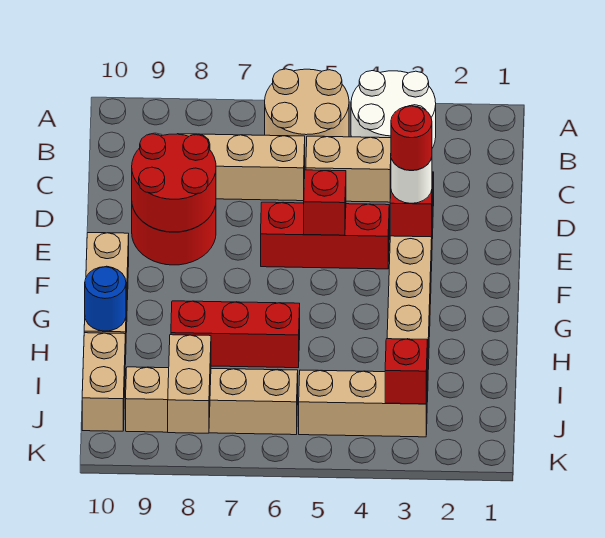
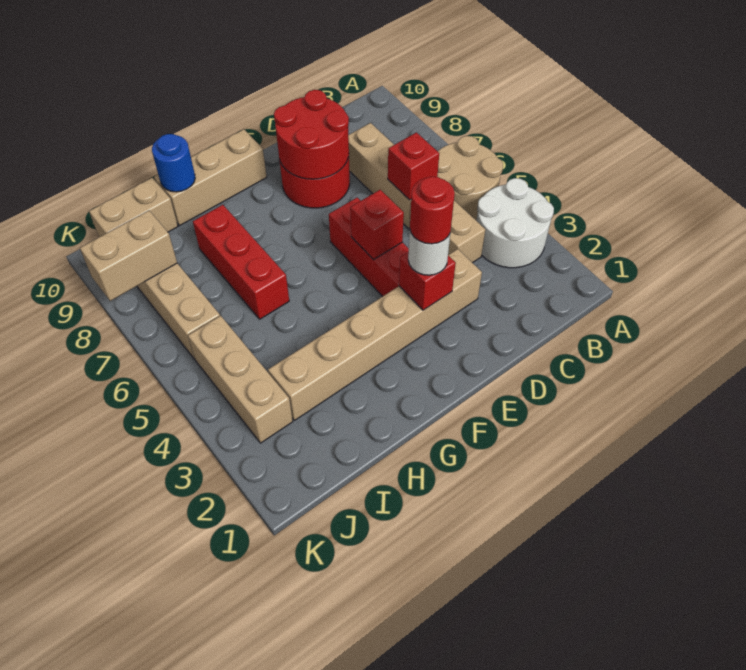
red brick J3 level 2 -> red brick C6 level 2

